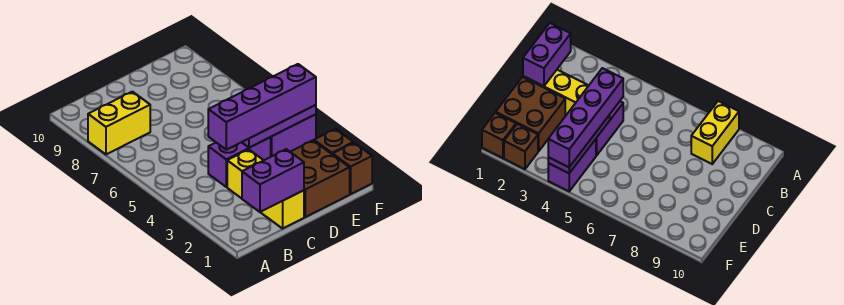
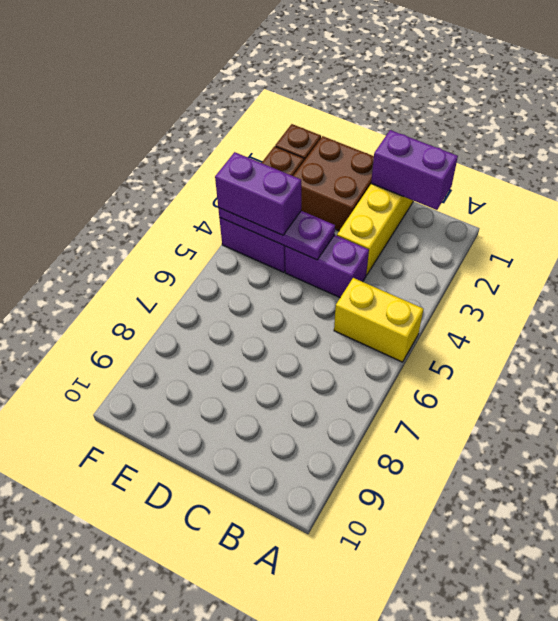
yellow brick A8:B8 level 1 -> yellow brick A5:B5 level 1
purple brick C4:F4 level 3 -> purple brick E4:F4 level 3

